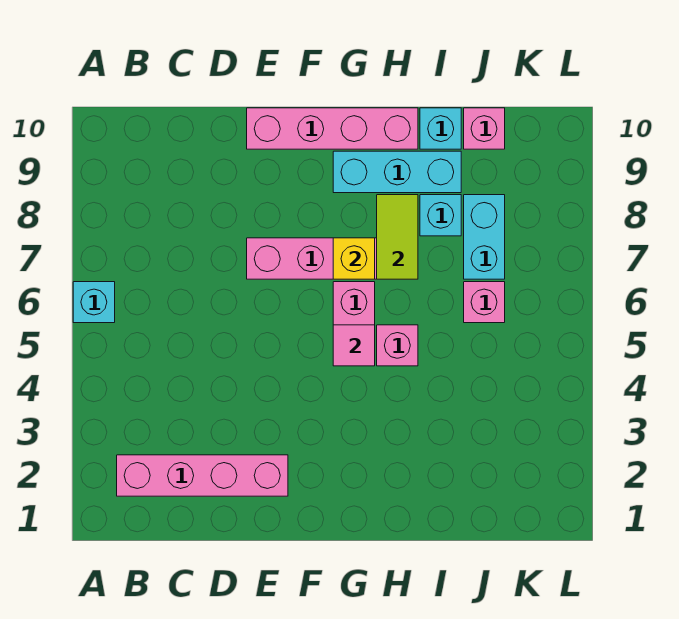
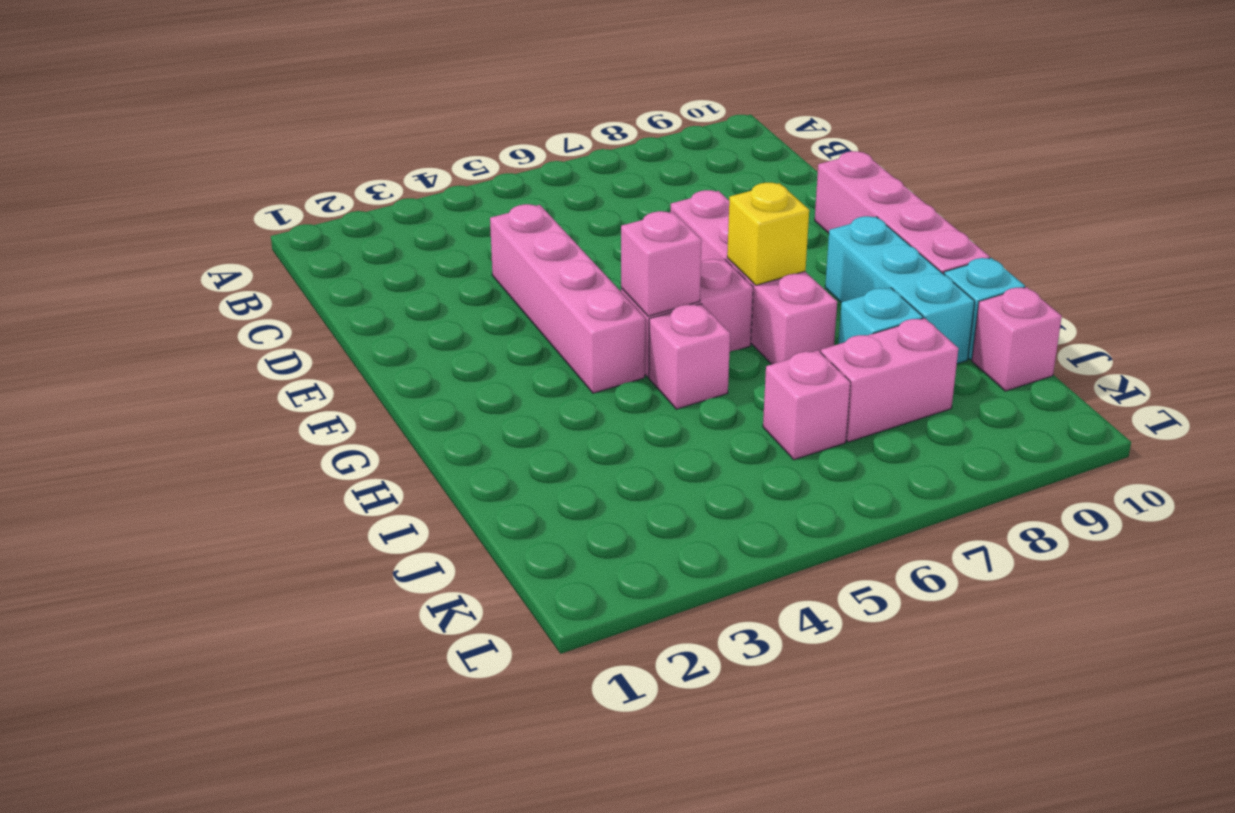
cyan brick A6 level 1 -> none
pink brick B2:E2 level 1 -> pink brick D4:G4 level 1
pink tile G5 level 2 -> pink brick G5 level 2
lime tile H7:H8 level 2 -> none
cyan brick J7:J8 level 1 -> pink brick J7:J8 level 1

